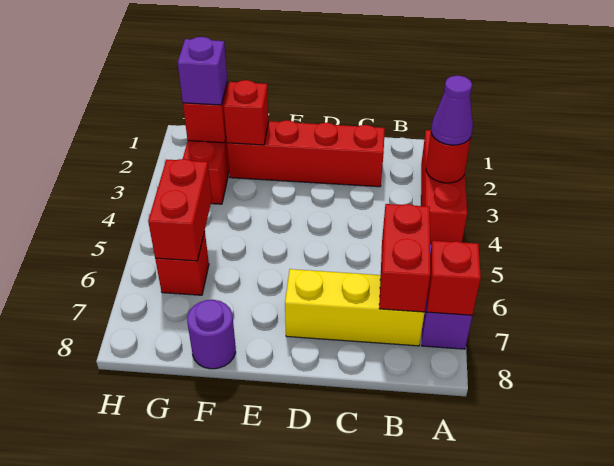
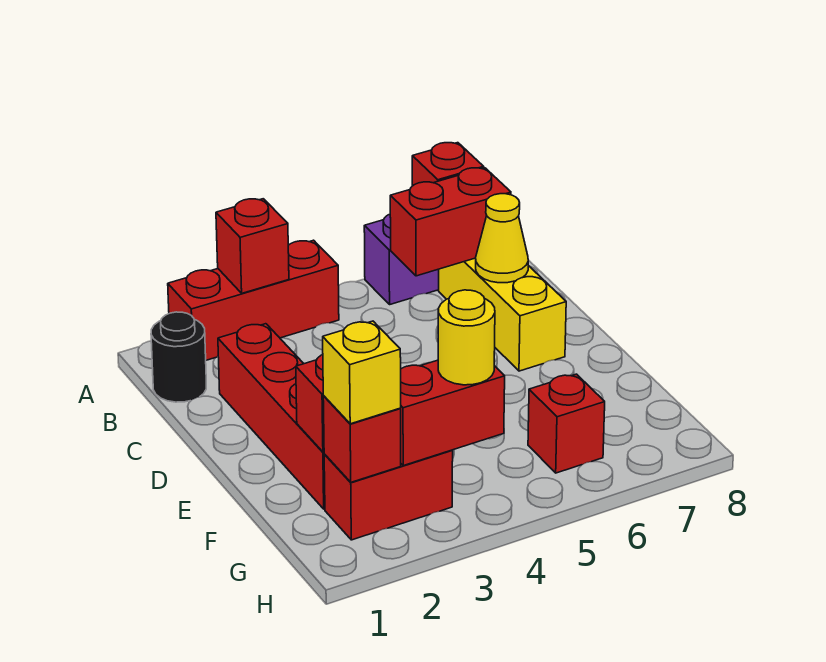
red round brick A3 level 2 -> red brick A3 level 2
purple cone A3 level 3 -> none
none -> black round brick B1 level 1
none -> yellow cone C7 level 2
purple round brick F8 level 1 -> none
purple brick G2 level 3 -> yellow brick G2 level 3
none -> yellow round brick G4 level 3
red brick G5:G6 level 2 -> red brick G3:G4 level 2

